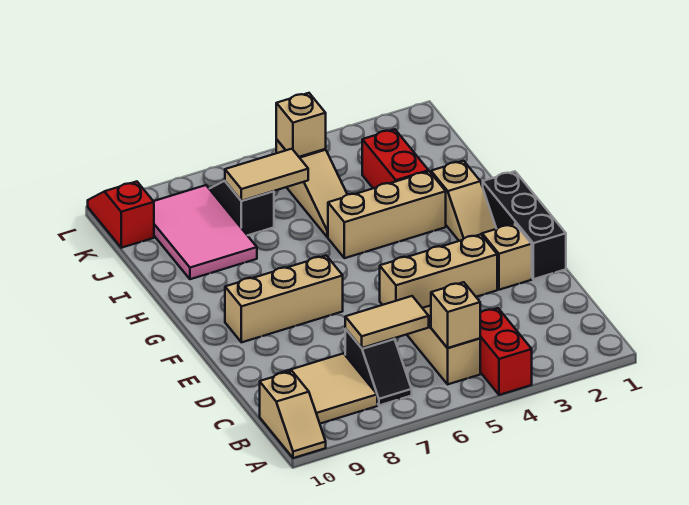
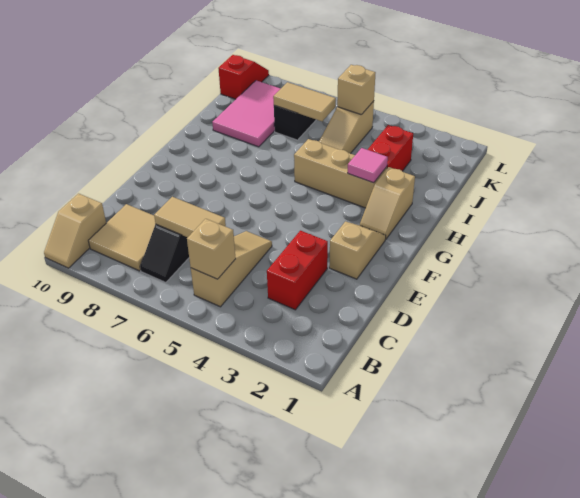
red brick A4:B4 level 1 -> red brick C3:D3 level 1
black brick E1:G1 level 1 -> none
tan brick E3:E5 level 1 -> none
tan brick F7:F9 level 1 -> none
none -> pink tile H3 level 2

